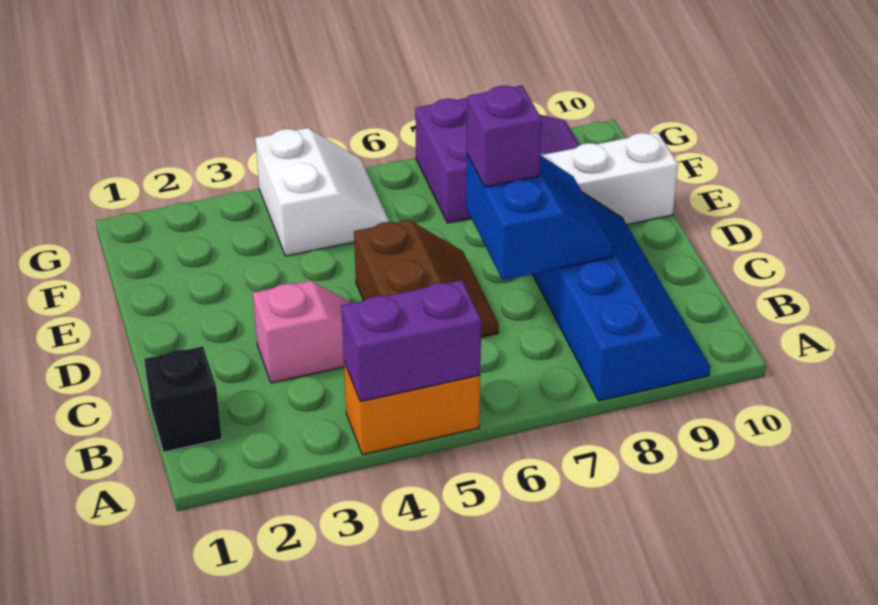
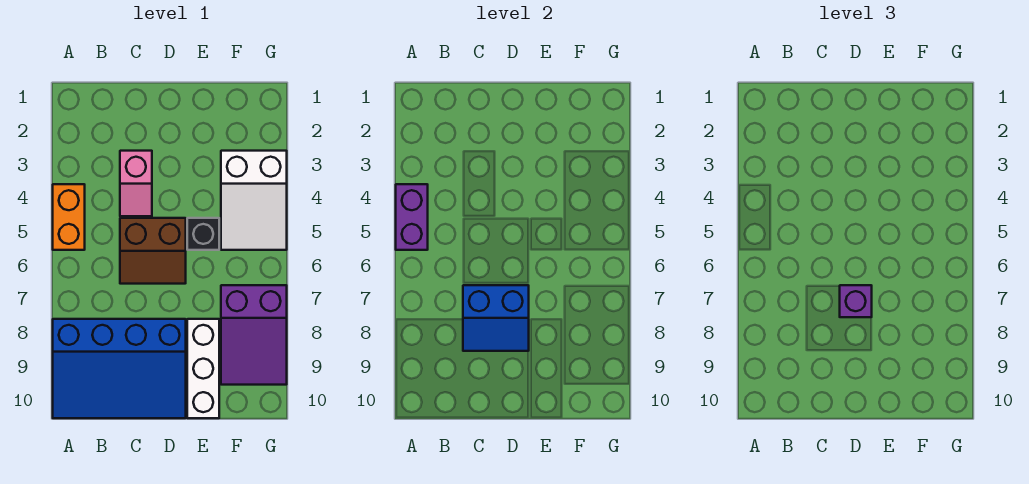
blue slope A8:D9 level 1 top 8 -> blue slope A8:D10 level 1 top 8
black brick B1 level 1 -> black brick E5 level 1
white slope F4:G5 level 1 top 4 -> white slope F3:G5 level 1 top 3

